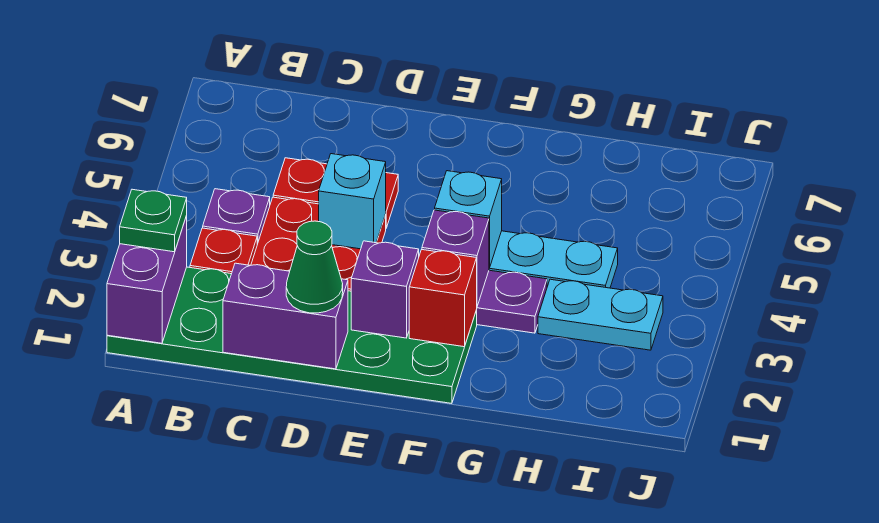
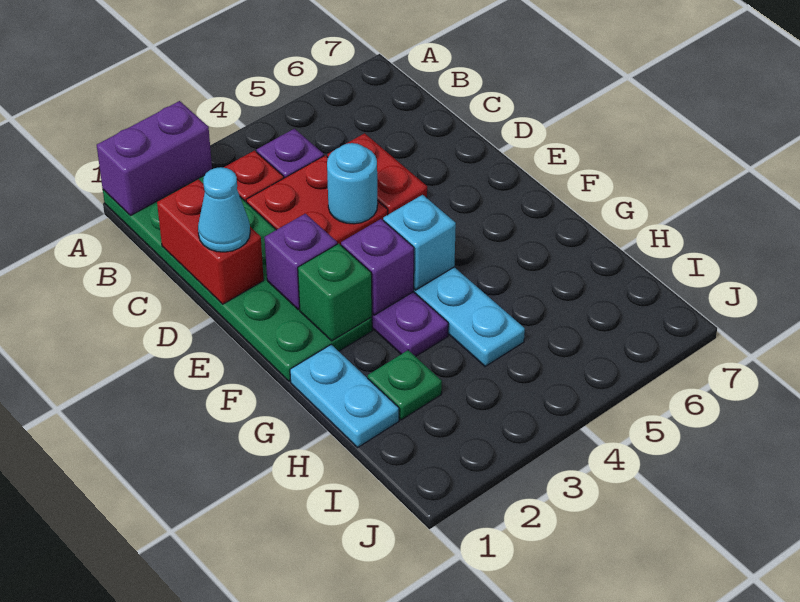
green plate A2 level 3 -> green plate H2 level 1
purple brick C1:D1 level 2 -> red brick C1:D1 level 2
green cone D1 level 3 -> cyan cone D1 level 3
cyan brick D4 level 2 -> cyan round brick D4 level 2
red brick F2 level 2 -> green brick F2 level 2
cyan plate H3:I3 level 1 -> cyan plate G1:H1 level 1

